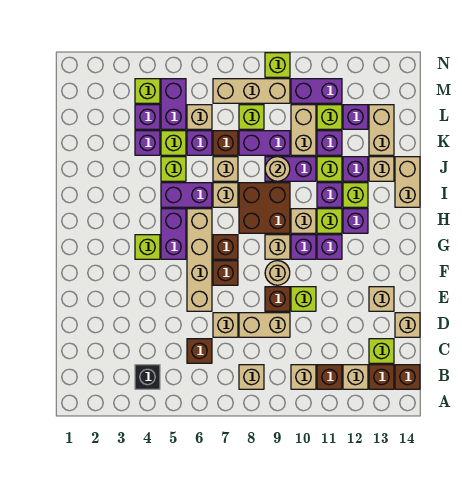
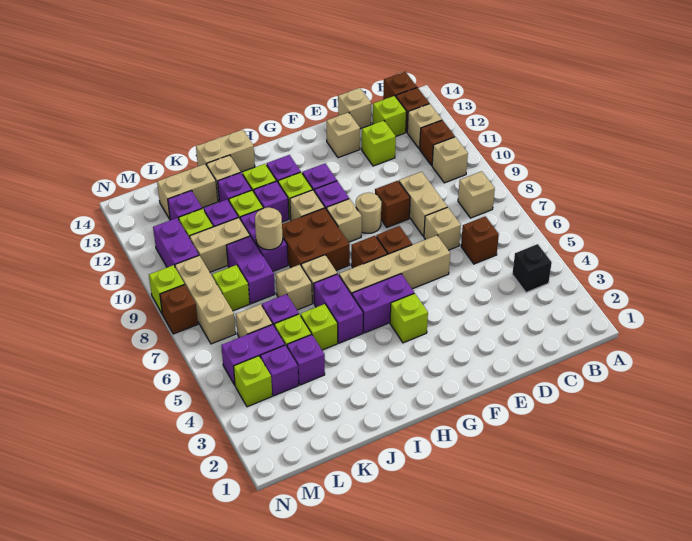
lime brick E10 level 1 -> lime brick D12 level 1
brown brick K7 level 1 -> brown brick N8 level 1

